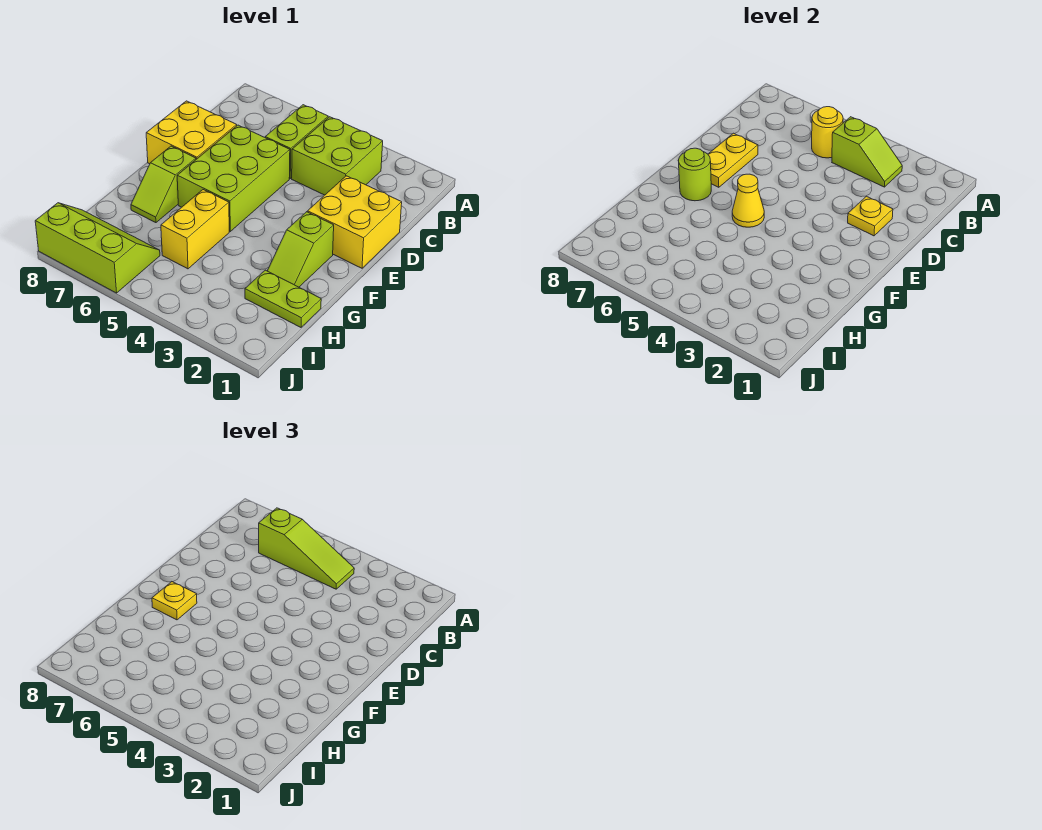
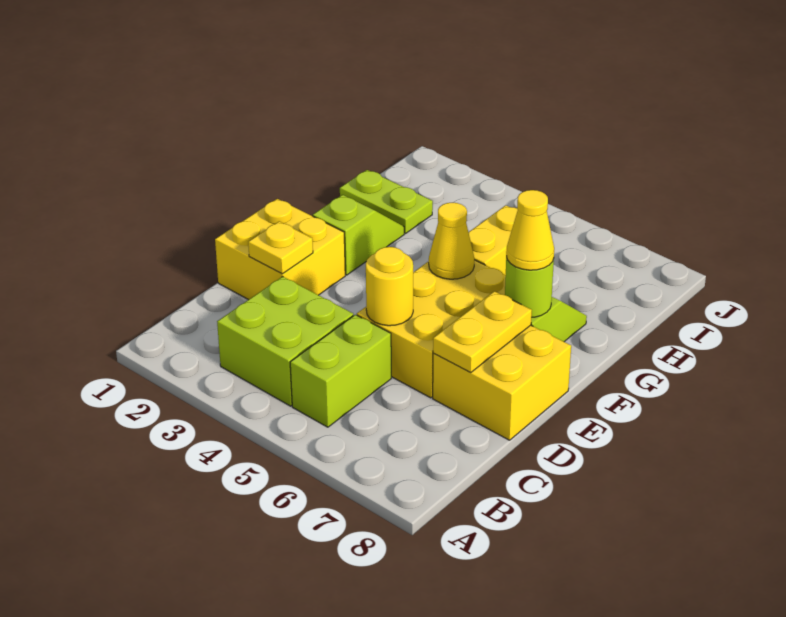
lime slope B3:B4 level 2 top 4 -> none
lime slope B4:B6 level 3 top 6 -> none
yellow round brick B5 level 2 -> yellow round brick D5 level 2
lime brick D5:F6 level 1 -> yellow brick D5:F6 level 1
yellow plate F7 level 3 -> yellow cone F7 level 3
lime slope I6:J8 level 1 top J -> none

